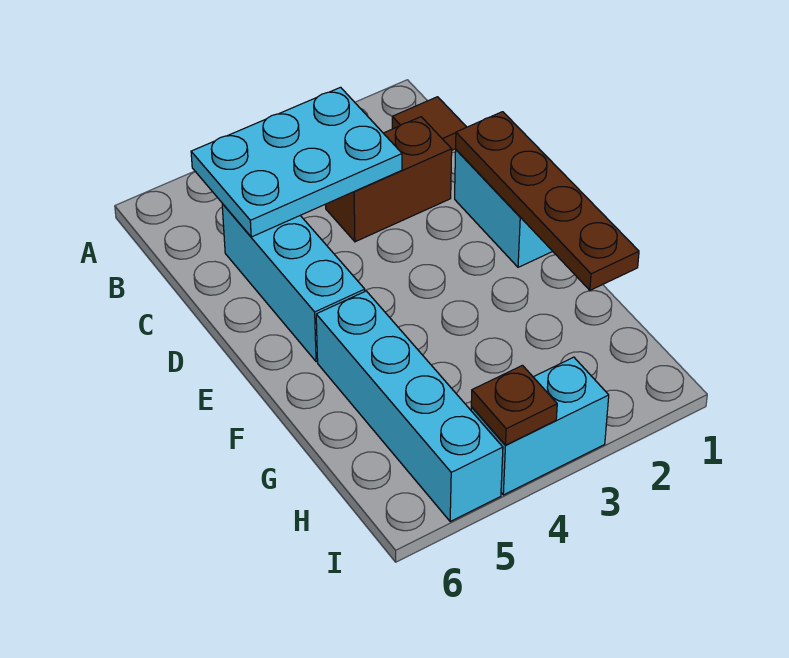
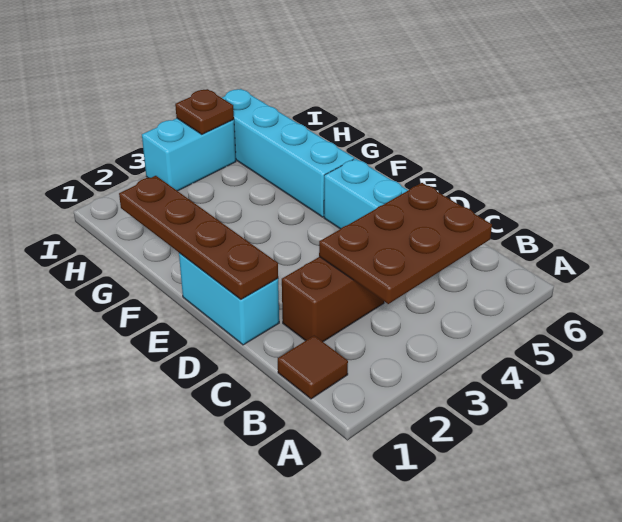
cyan plate B3:C5 level 2 -> brown plate B3:C5 level 2

